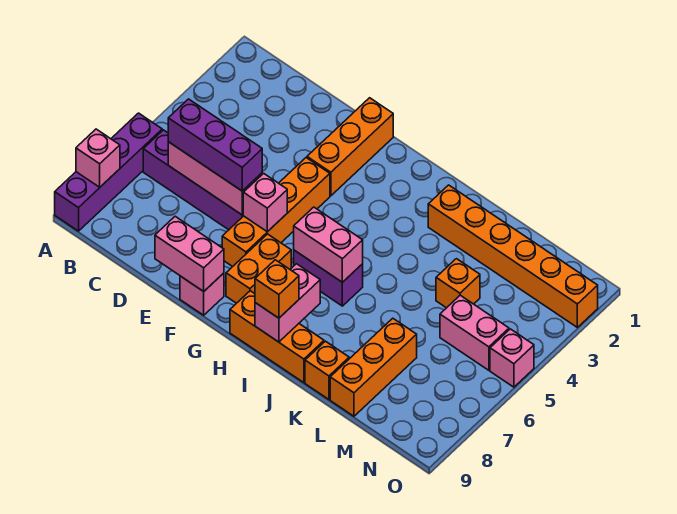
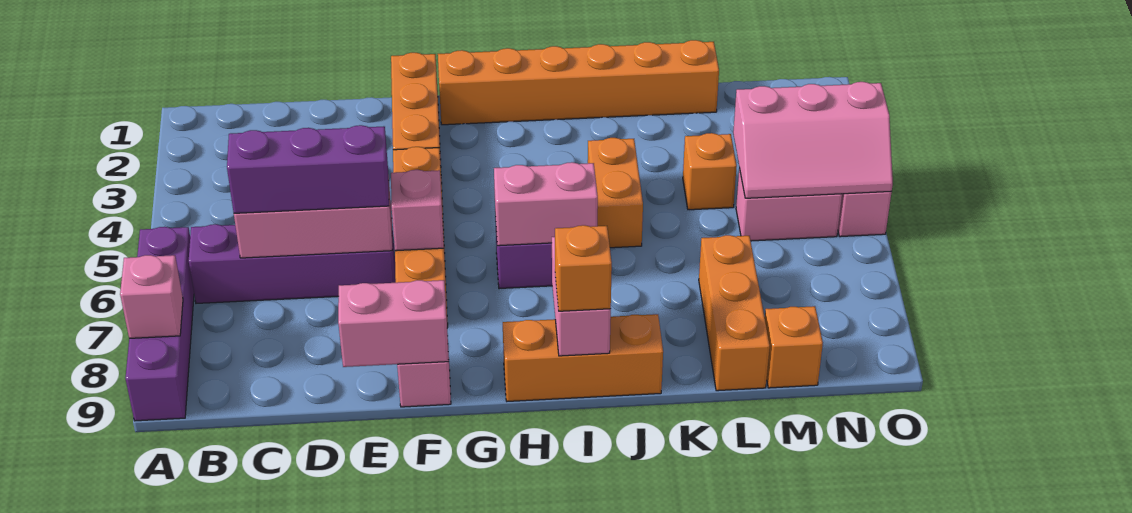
orange brick G7:G8 level 1 -> orange brick J4:J5 level 1
orange brick J2:O2 level 1 -> orange brick G1:L1 level 1
orange brick K9 level 1 -> orange brick M9 level 1
none -> pink slope M4:O5 level 2 top 4

